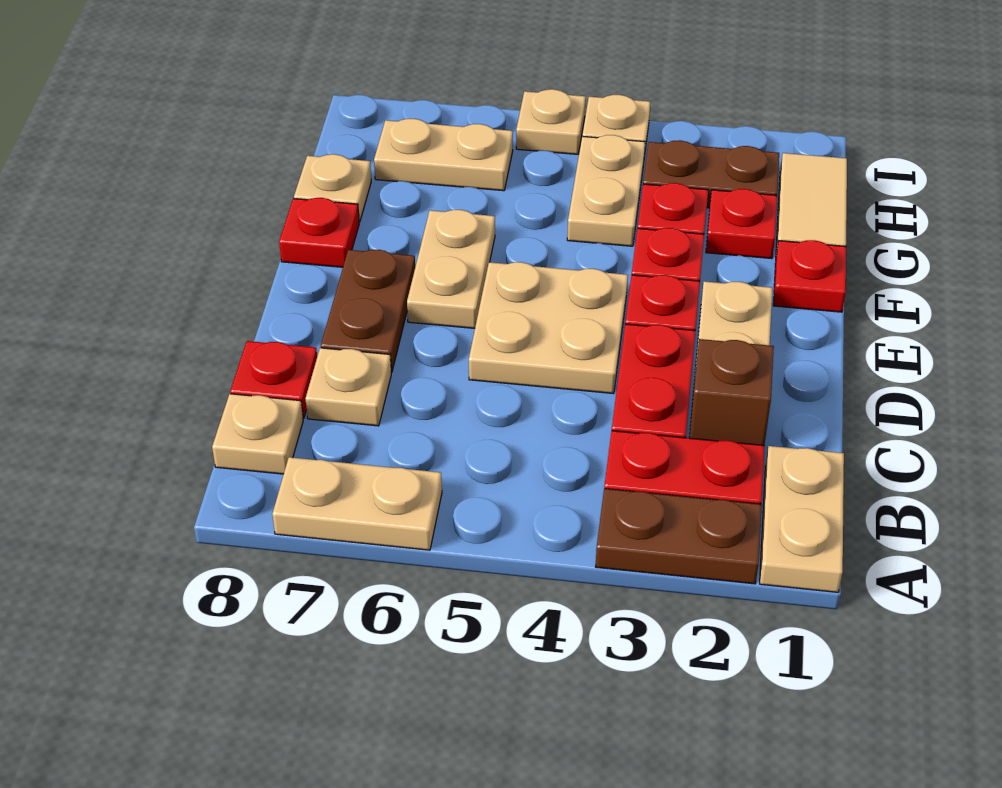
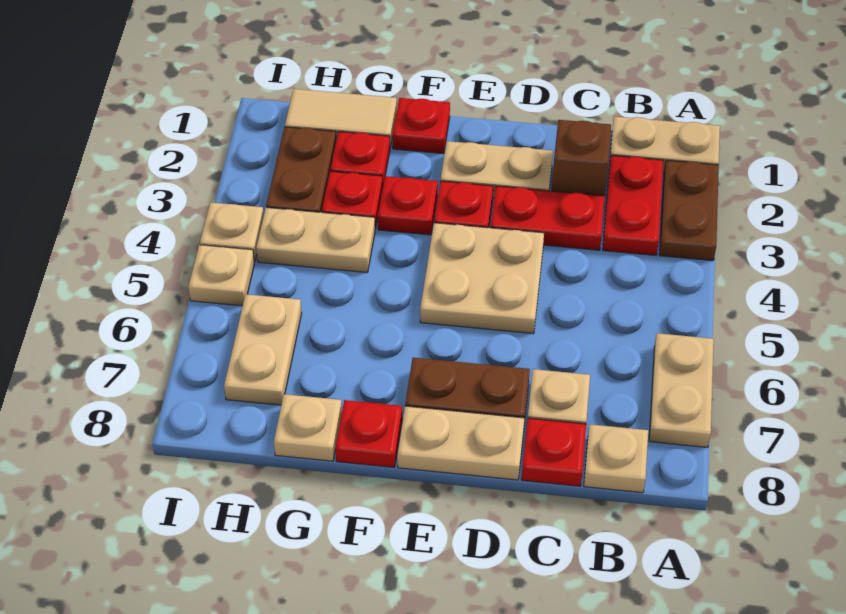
tan plate E6:F6 level 1 -> tan plate D8:E8 level 1

